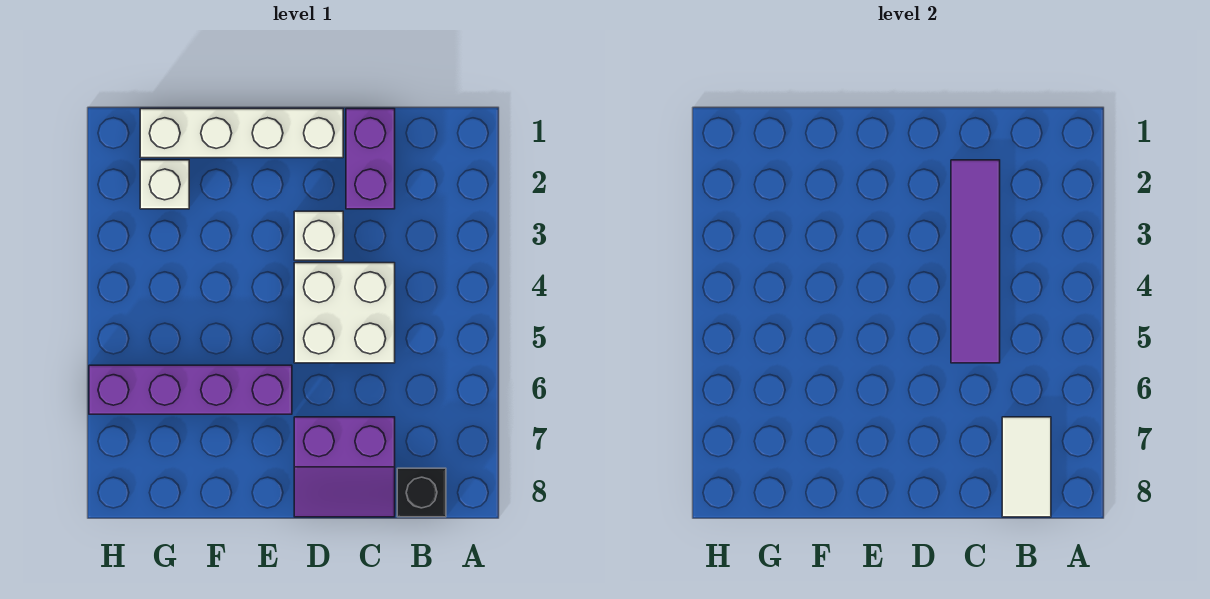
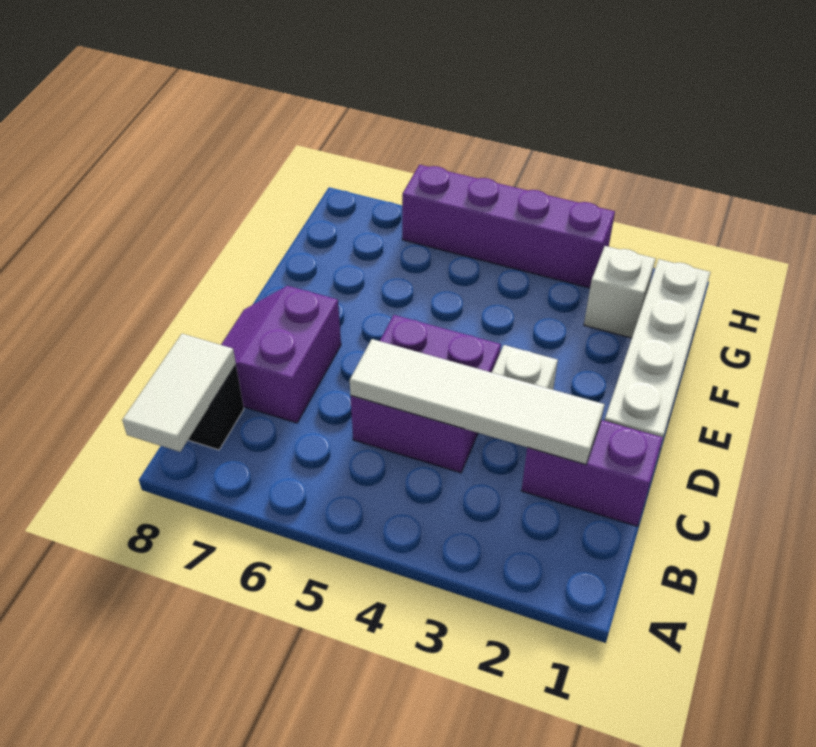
white tile B7:B8 level 2 -> white tile A8:B8 level 2
purple tile C2:C5 level 2 -> white tile C2:C5 level 2
white brick C4:D5 level 1 -> purple brick C4:D5 level 1
purple brick E6:H6 level 1 -> purple brick H3:H6 level 1

